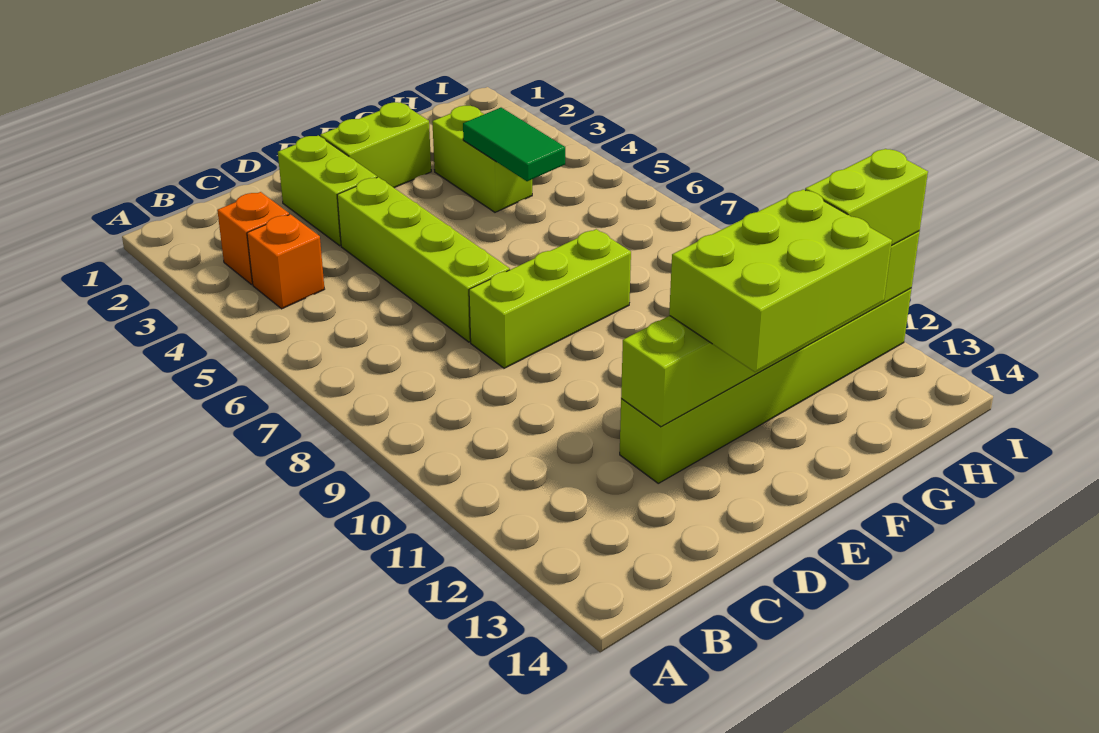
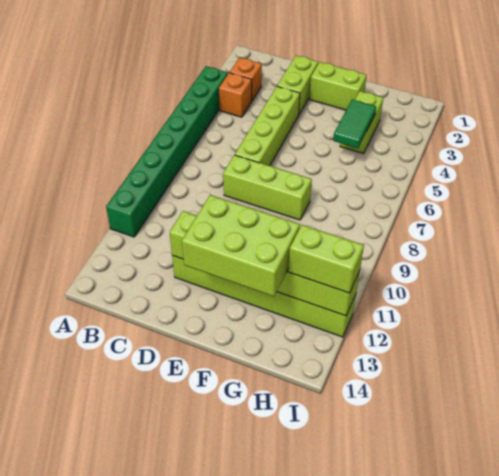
none -> green brick A4:A11 level 1

